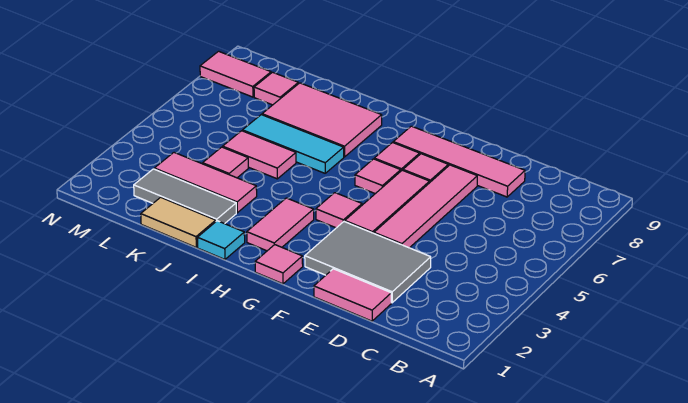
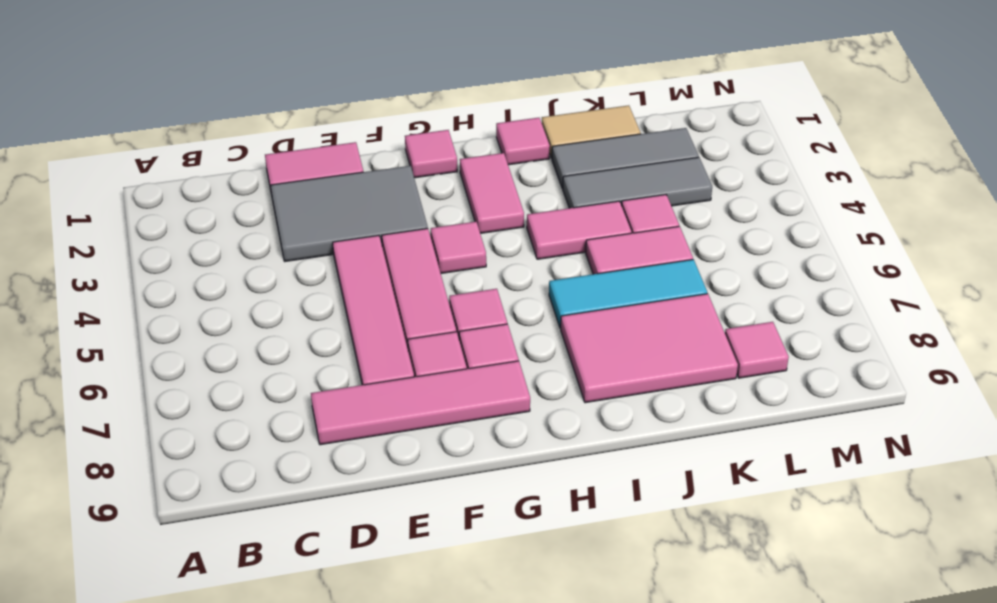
cyan tile I1 level 1 -> pink tile I1 level 1
pink tile J3:L3 level 1 -> grey tile J3:L3 level 1
pink tile M8:N8 level 1 -> pink tile I4:J4 level 1

